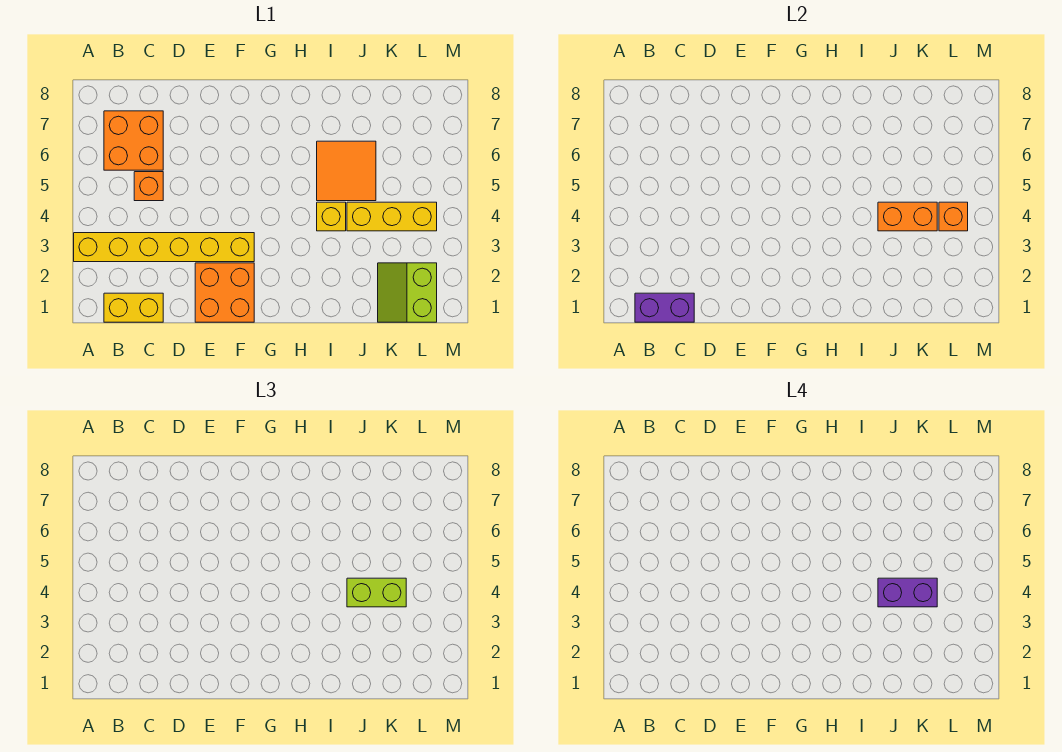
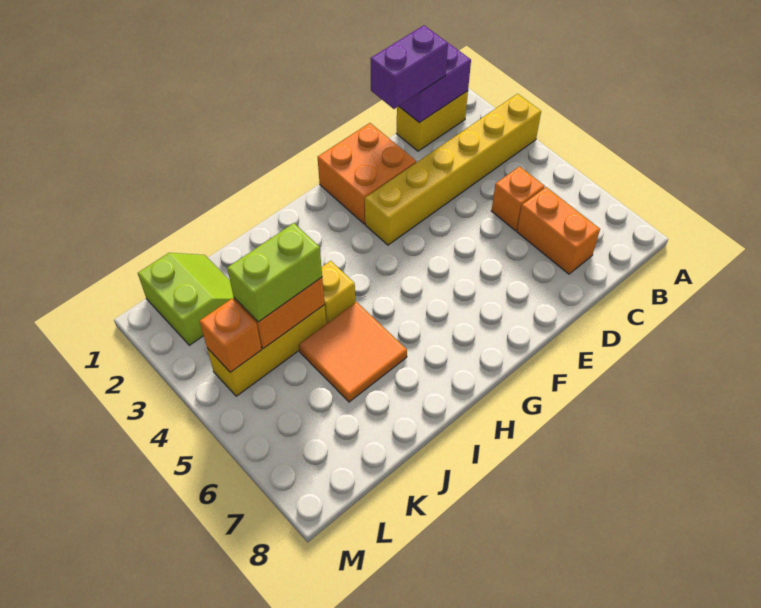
orange brick B6:C7 level 1 -> orange brick C6:C7 level 1
purple brick J4:K4 level 4 -> purple brick C1:D1 level 3

